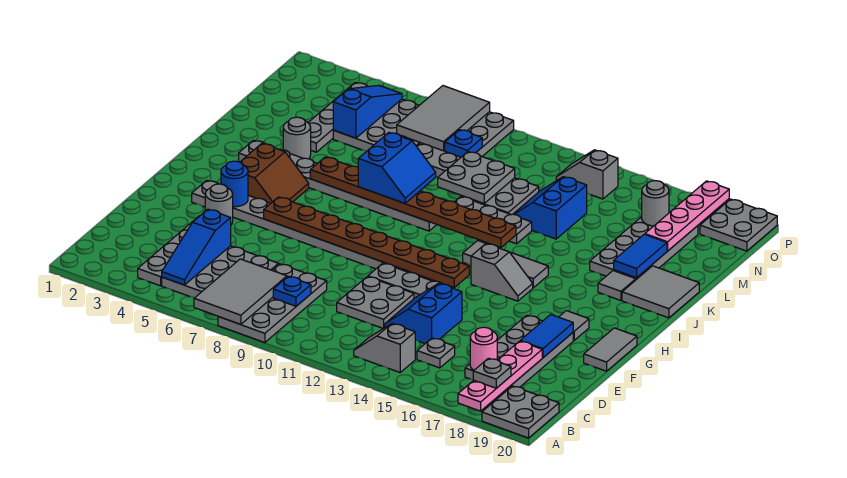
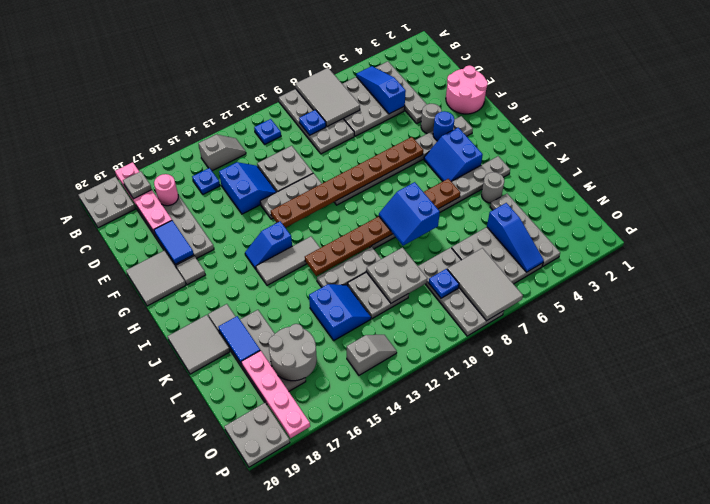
none -> blue plate B11 level 1
grey plate C15 level 1 -> blue plate C15 level 1
none -> pink round brick E1:F2 level 1
grey tile F20:G20 level 1 -> grey tile F19:G20 level 1
brown slope H4:I5 level 1 top 4 -> blue slope H4:I5 level 1 top 4
grey slope H14:H15 level 1 top 14 -> blue slope H14:H15 level 1 top 14
grey round brick N17 level 2 -> grey round brick M16:N17 level 2

